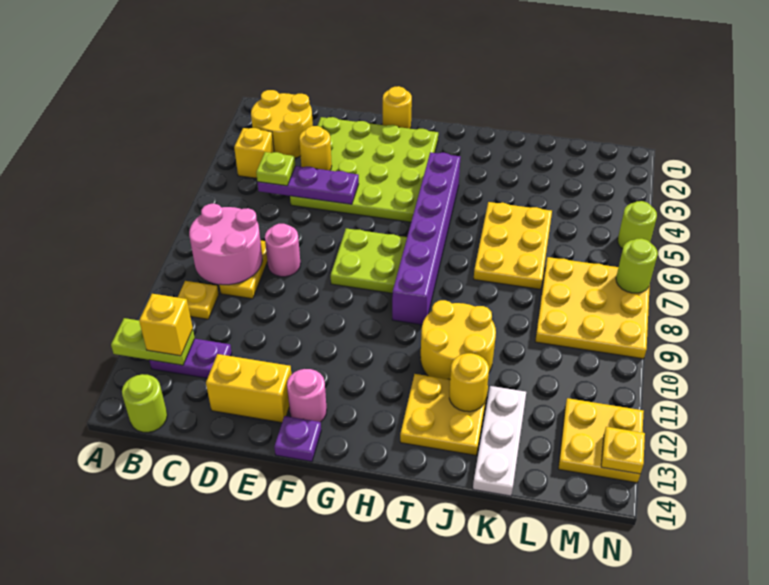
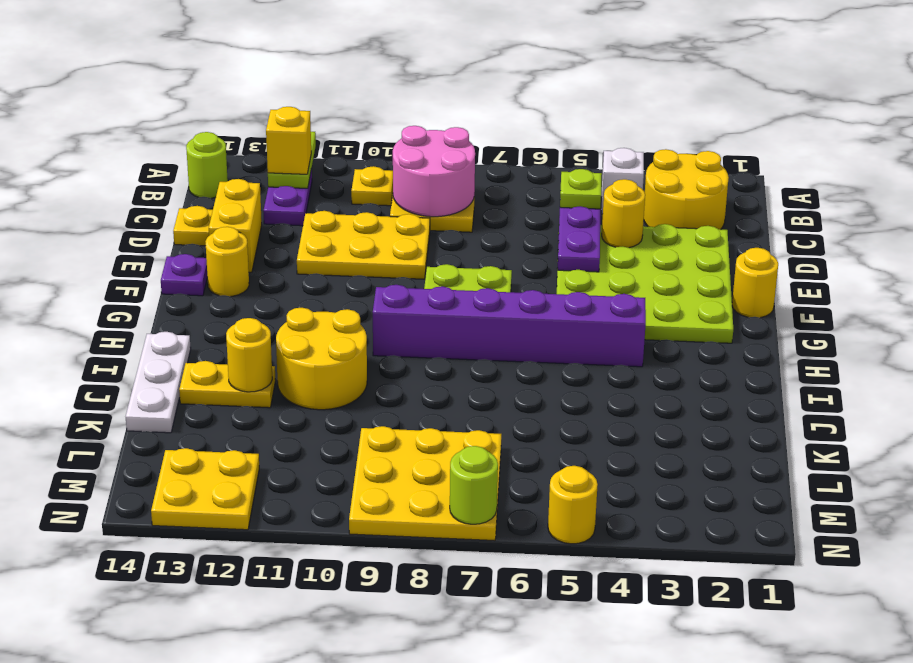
yellow brick B4 level 1 -> white brick B4 level 1
pink round brick D8 level 1 -> none
pink round brick F13 level 1 -> yellow round brick F13 level 1
yellow plate I12:J13 level 1 -> yellow plate J12:J13 level 1
yellow plate J5:K7 level 1 -> yellow plate D9:E11 level 1
white plate K12:K14 level 1 -> white plate I14:K14 level 1
lime round brick N5 level 1 -> yellow round brick N5 level 1
yellow plate N13 level 2 -> yellow plate D14 level 1

